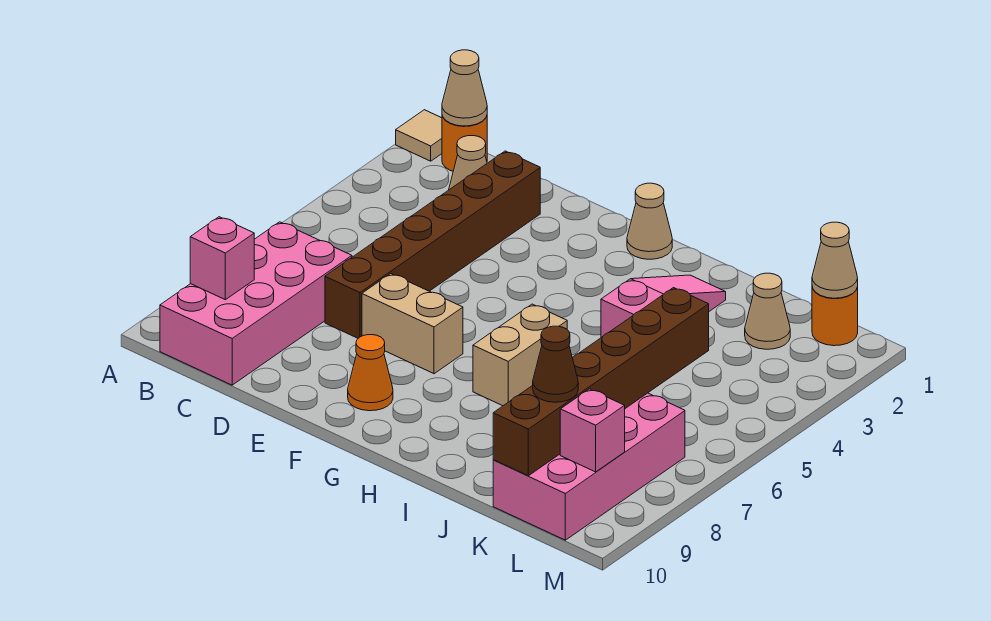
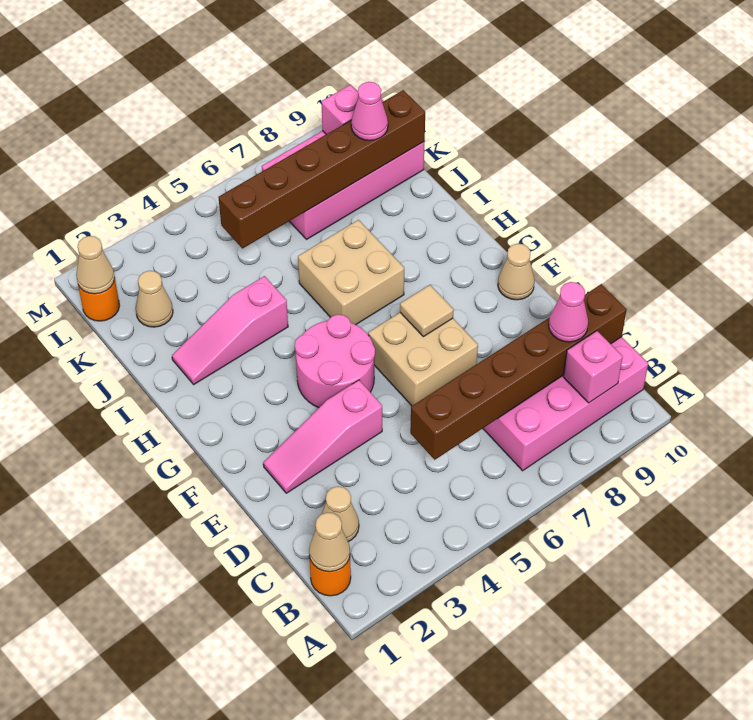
tan tile A1 level 1 -> tan tile F7 level 2
none -> pink cone C9 level 3
brown brick D2:D7 level 1 -> brown brick C5:C10 level 2
none -> pink slope E2:E4 level 1 top 4
tan brick E7:F7 level 1 -> tan brick E6:F7 level 1
none -> pink round brick F4:G5 level 1
orange cone F9 level 1 -> none
tan cone G1 level 1 -> tan cone F10 level 1
tan brick H6:H7 level 1 -> tan brick H6:I7 level 1
brown cone K9 level 3 -> pink cone K9 level 3

